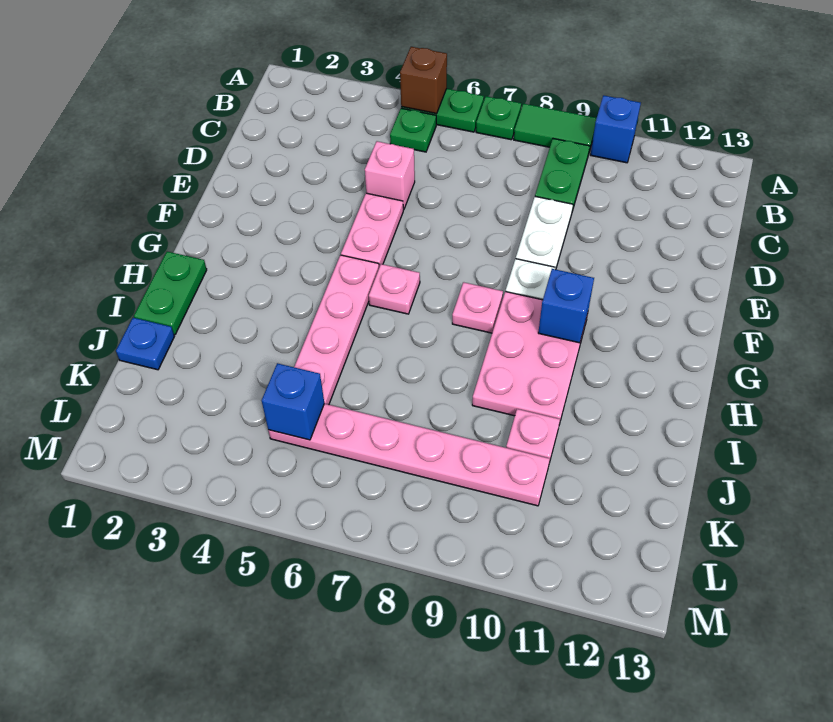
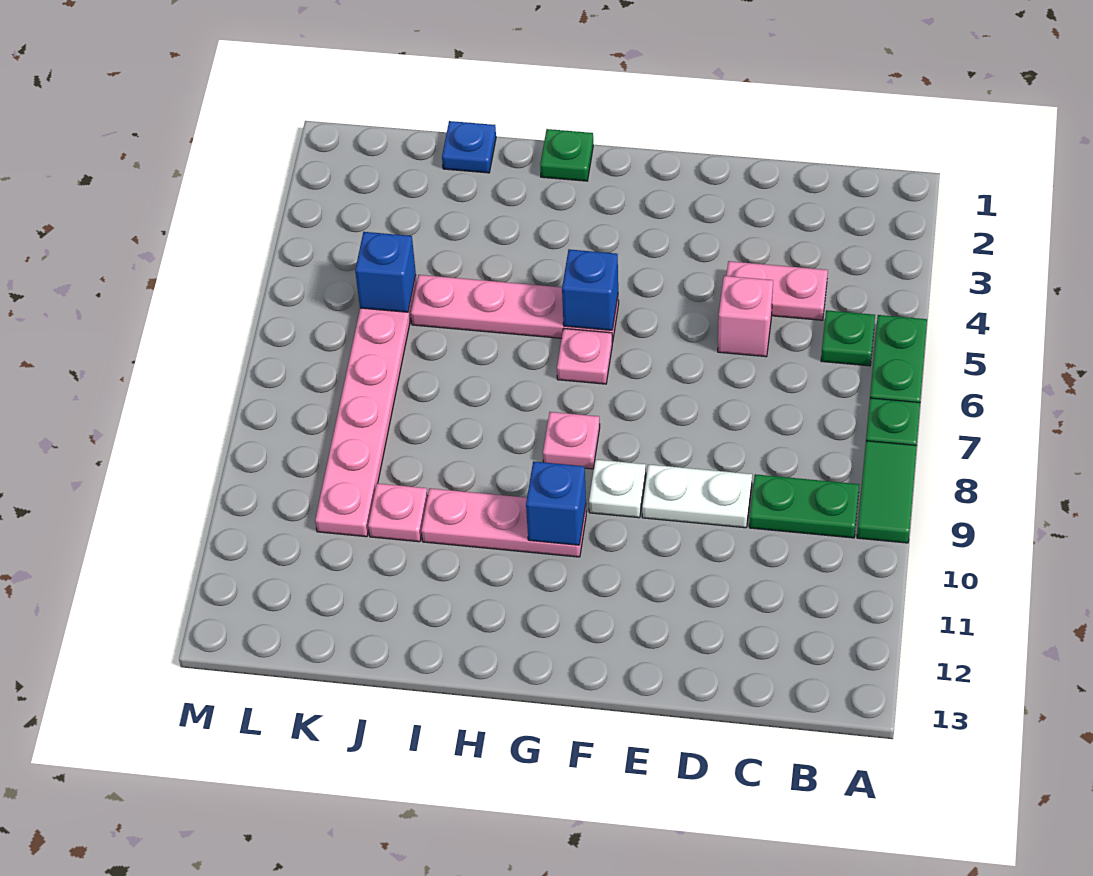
brown brick A5 level 2 -> none
blue brick A10 level 1 -> blue brick G5 level 2
pink plate E5:F5 level 1 -> pink plate C4:D4 level 1
pink plate G9:I10 level 1 -> pink plate G10:I10 level 1
green plate H1:I1 level 1 -> green plate H1 level 1

